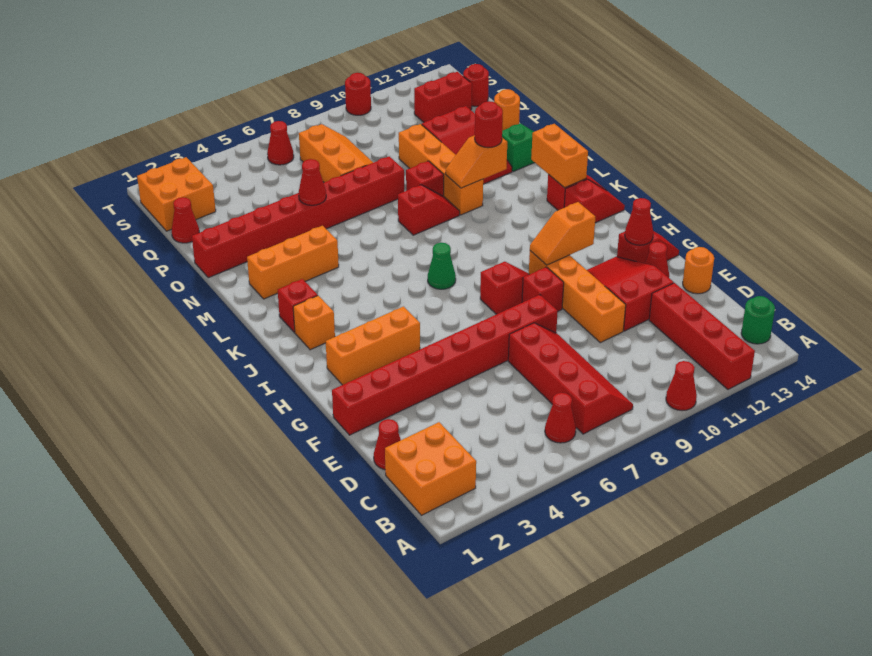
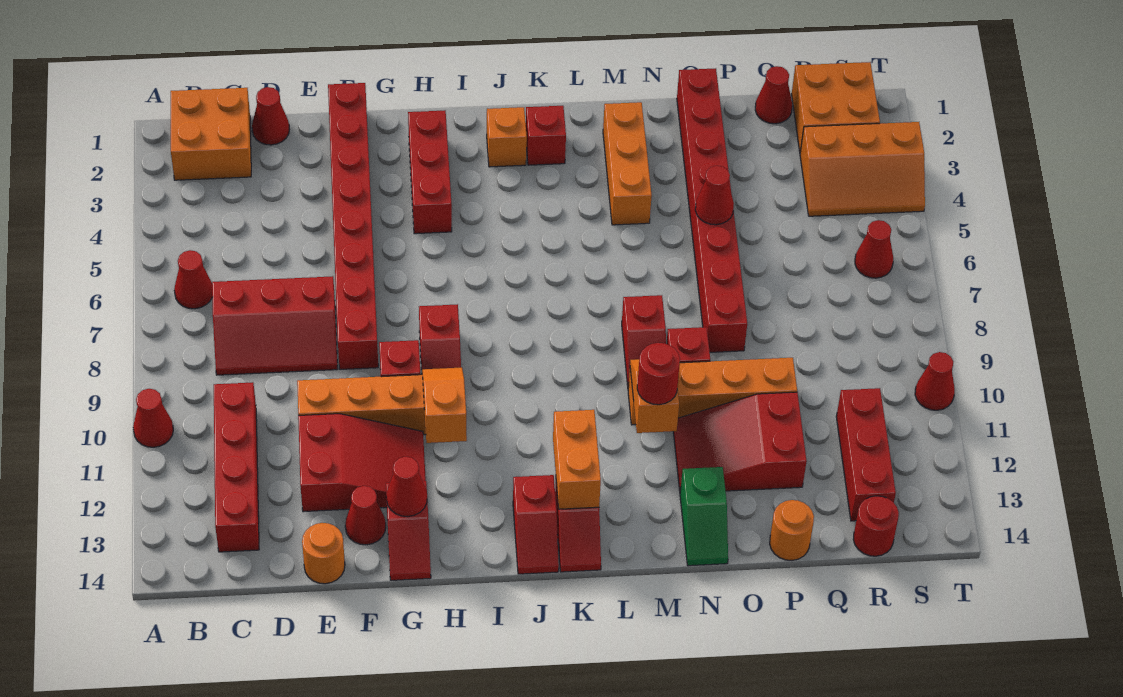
red brick A12:D12 level 1 -> red brick C10:C13 level 1
red slope B7:E8 level 1 top 7 -> red slope C7:E8 level 1 top 7
green round brick B14 level 1 -> none
orange brick H2:H4 level 1 -> red brick H2:H4 level 1
green cone J7 level 1 -> none
orange brick K13:L13 level 2 -> orange brick K12:K13 level 2
orange slope P7:R8 level 1 top 7 -> orange slope R3:T4 level 1 top 3
red brick R12:R13 level 1 -> red brick R11:R13 level 1
red round brick T10 level 1 -> red cone T10 level 1

